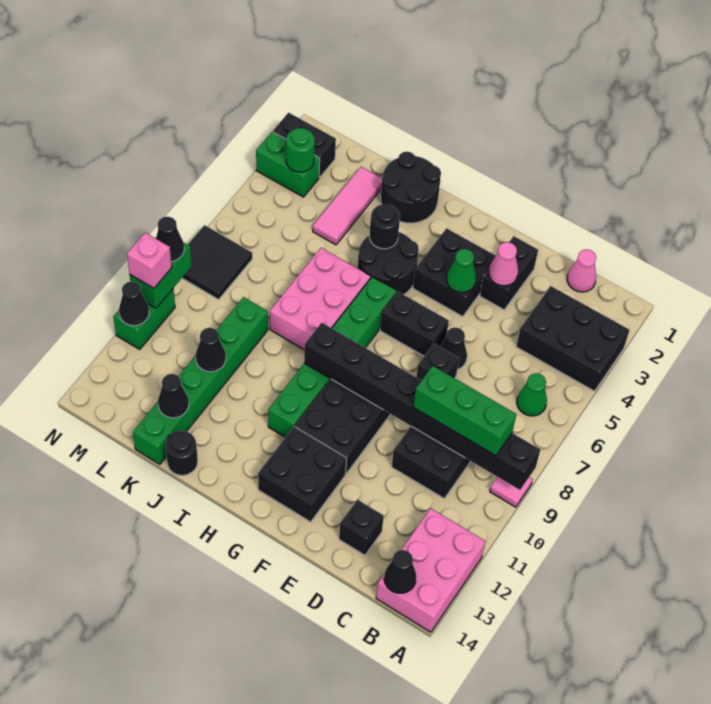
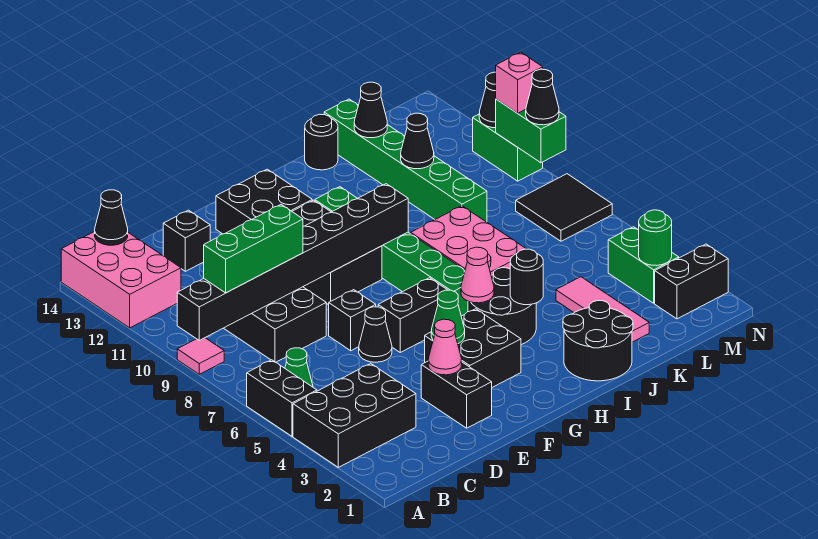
none -> black brick A5:A6 level 1
pink cone C1 level 1 -> pink cone H5 level 2
green brick M3:N3 level 1 -> green brick M3:M4 level 1

